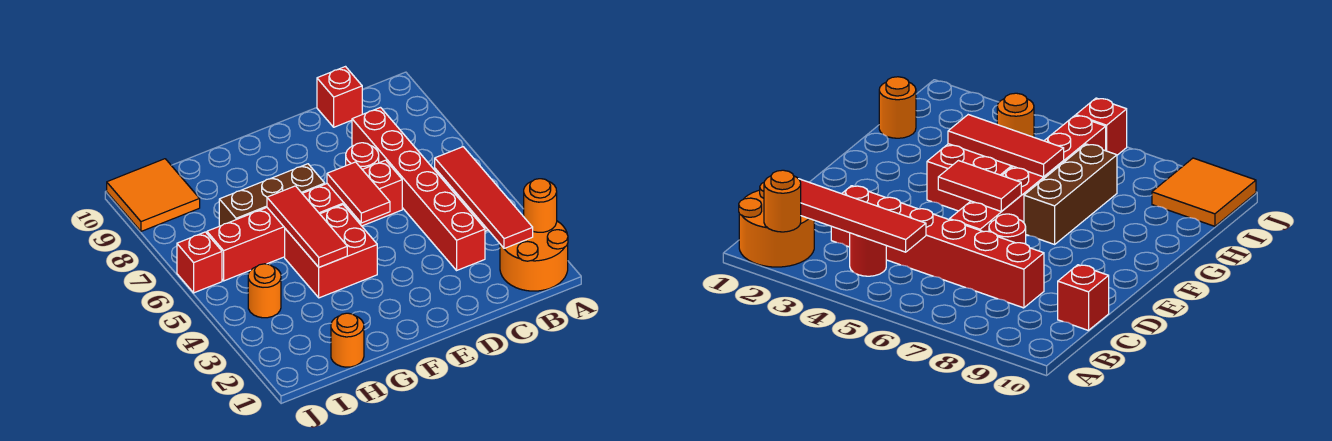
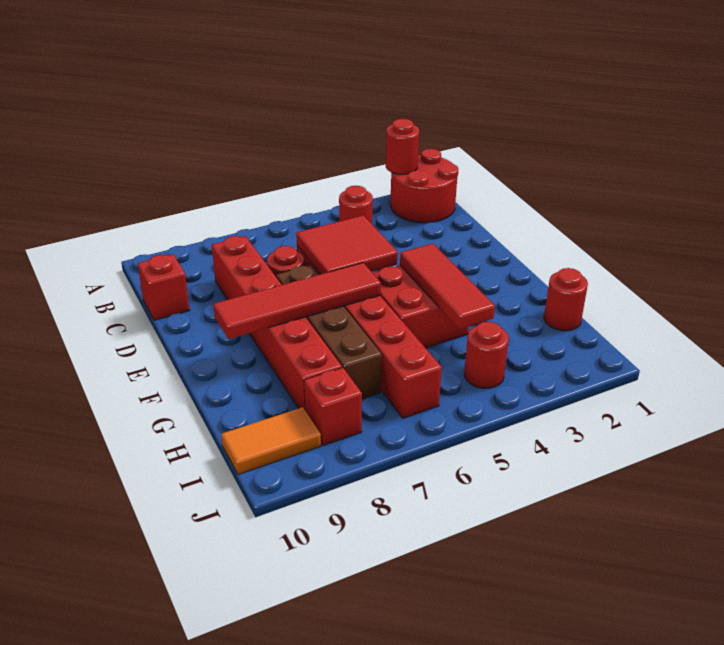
orange round brick A1:B2 level 1 -> red round brick A1:B2 level 1
orange round brick A2 level 2 -> red round brick A2 level 2
red tile B2:B5 level 2 -> red tile F6:F9 level 2
red brick C3:C8 level 1 -> red brick C8:H8 level 1
red tile E5:E6 level 2 -> red tile D5:E6 level 2
brown brick F7:H7 level 1 -> brown brick E7:H7 level 1
red tile G4:G6 level 2 -> red tile F4:H4 level 2
orange round brick H1 level 1 -> red round brick H1 level 1
orange round brick I4 level 1 -> red round brick I4 level 1
orange tile I9:J10 level 1 -> orange tile I9:I10 level 1
red brick J6 level 1 -> red brick I8 level 1

